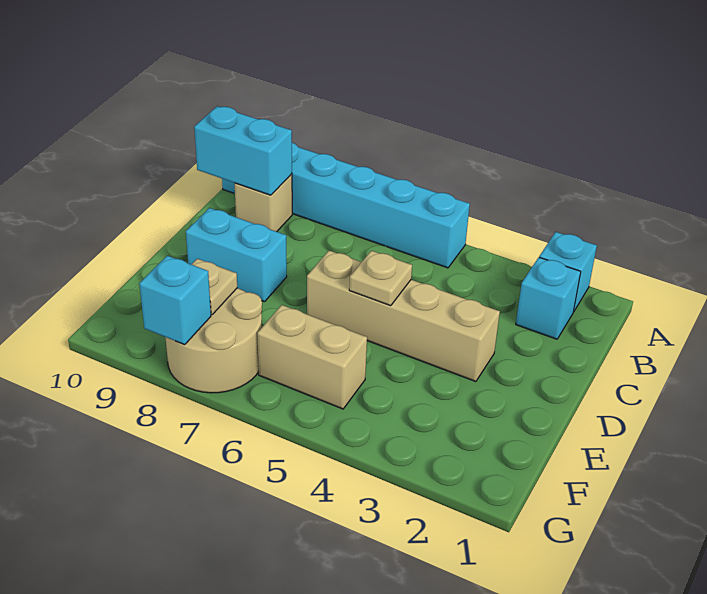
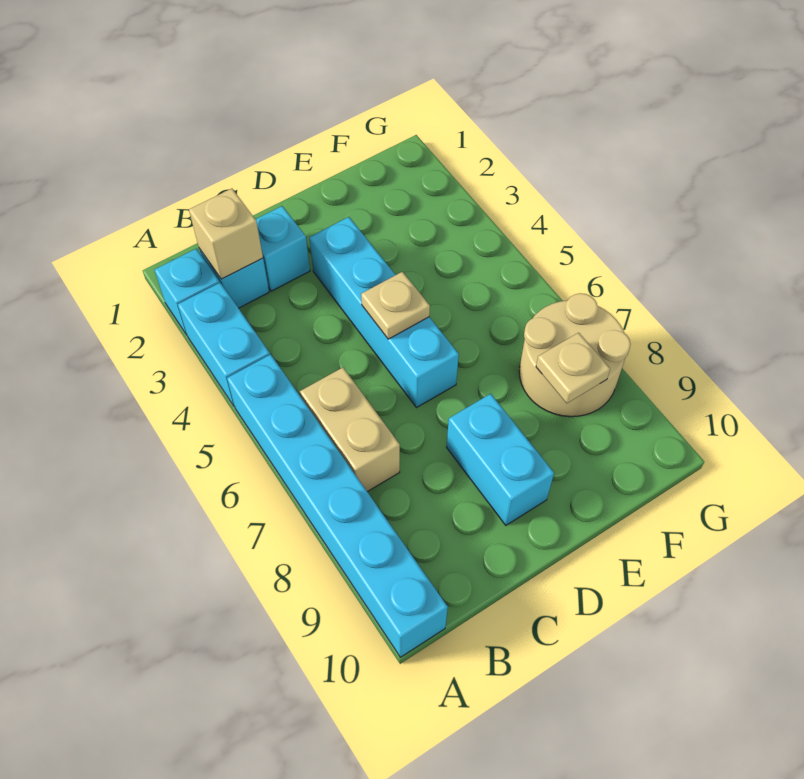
tan brick B9 level 1 -> tan brick B2 level 2
cyan brick B9:B10 level 2 -> cyan brick A3:A4 level 1
tan brick D3:D6 level 1 -> cyan brick D3:D6 level 1
tan brick F5:F6 level 1 -> tan brick B6:B7 level 1
cyan brick G8 level 2 -> cyan brick C2 level 1

